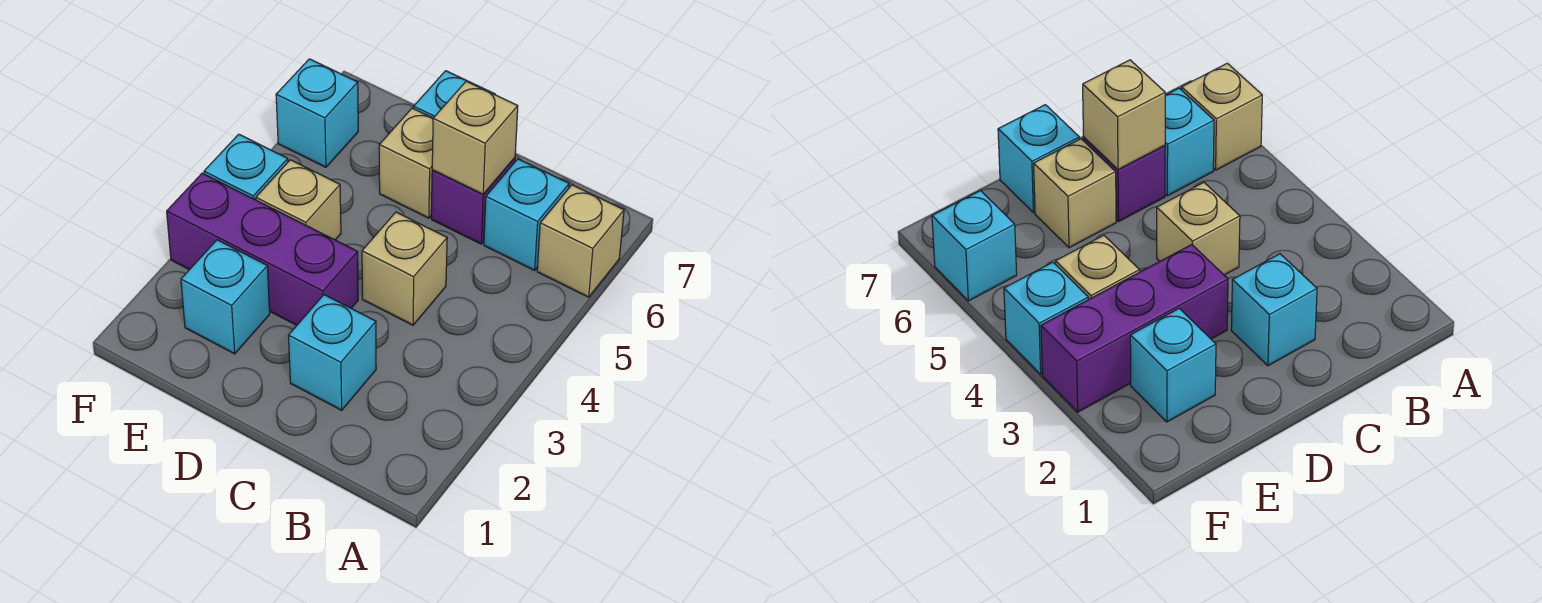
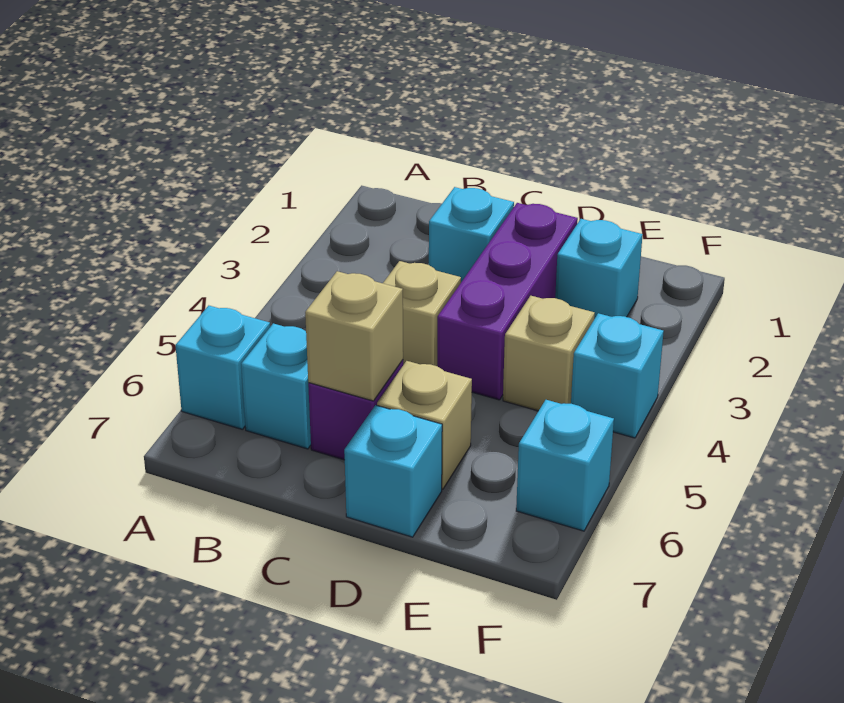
tan brick A6 level 1 -> cyan brick A6 level 1
purple brick D3:F3 level 1 -> purple brick D2:D4 level 1

